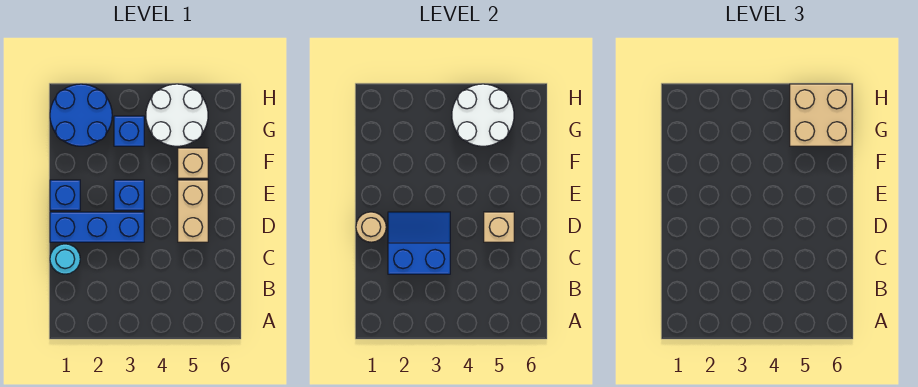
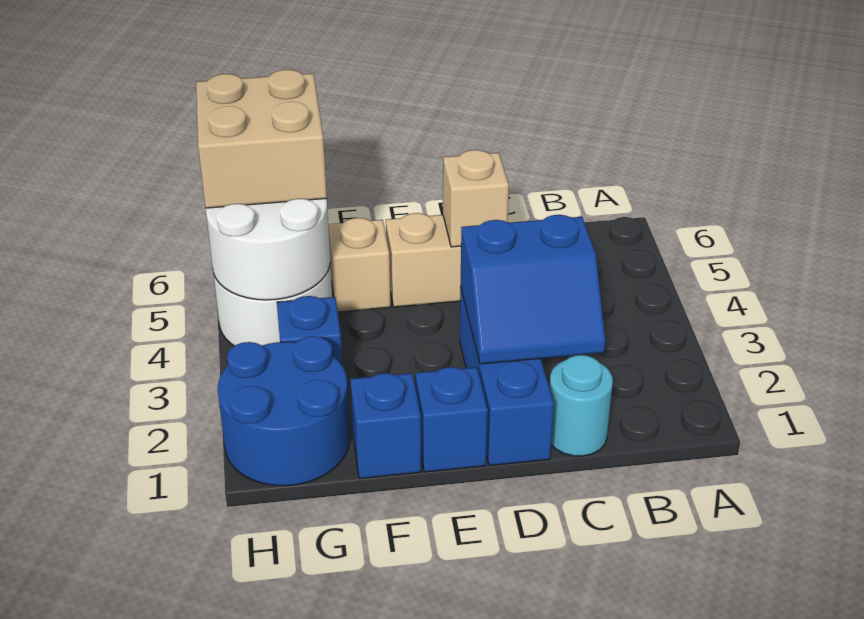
blue slope C2:D3 level 2 top C -> blue slope C2:D3 level 2 top 3
tan round brick D1 level 2 -> none
blue brick E3 level 1 -> blue brick F1 level 1

